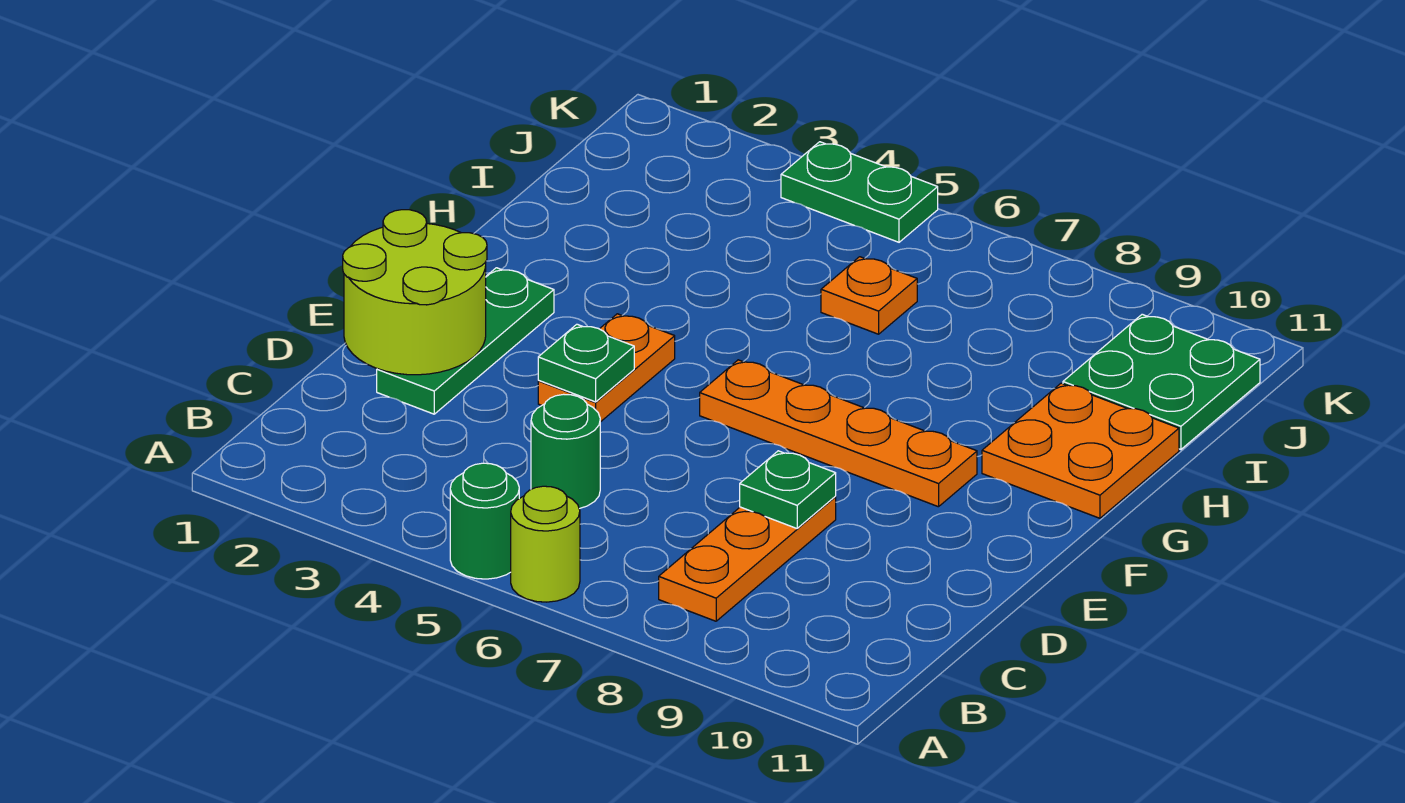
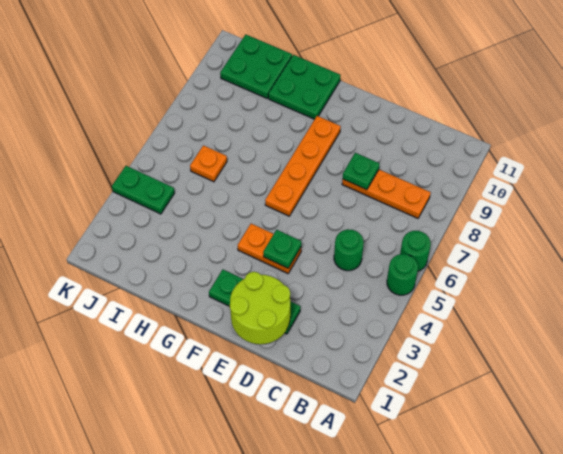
lime round brick A6 level 1 -> green round brick A6 level 1
orange plate G10:H11 level 1 -> green plate G10:H11 level 1
green plate K4:K5 level 1 -> green plate J4:K4 level 1

